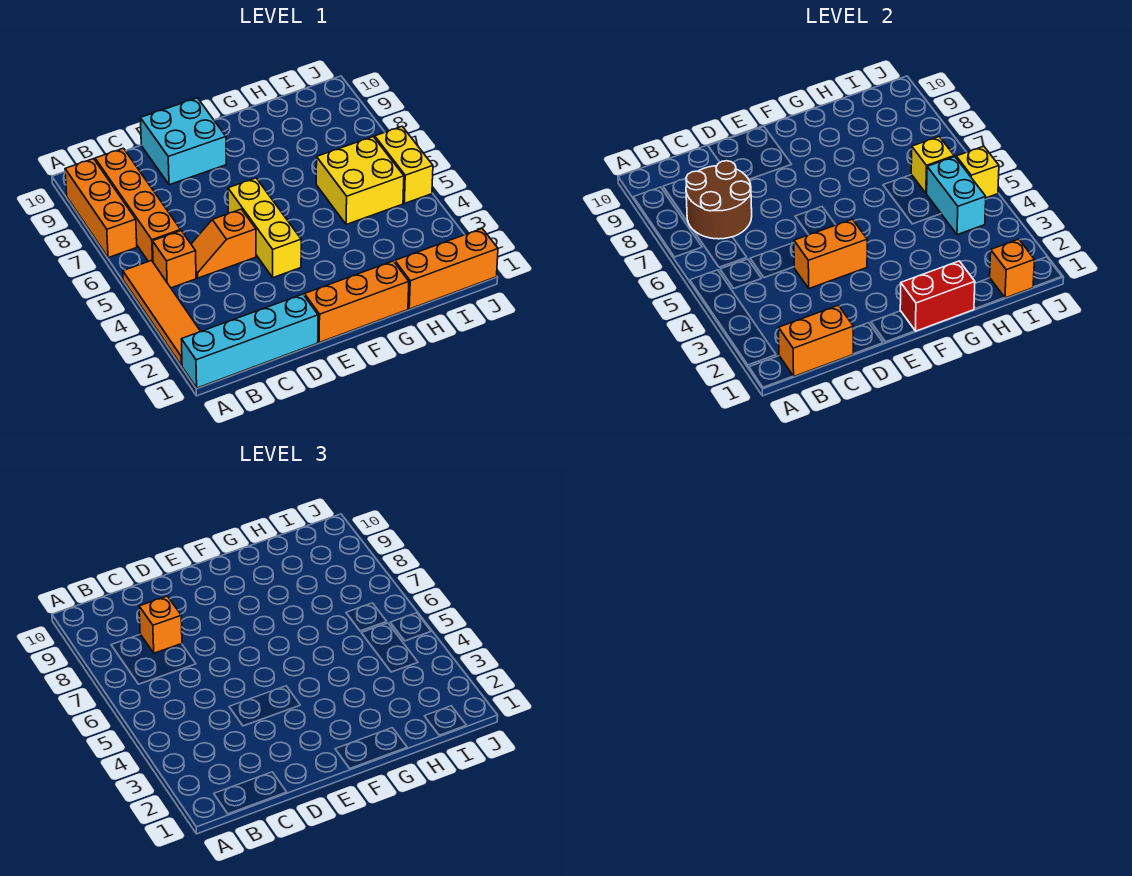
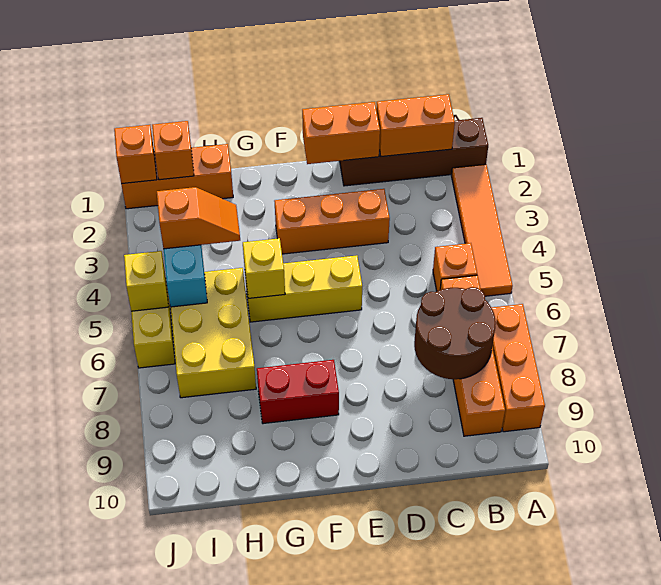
cyan brick A1:D1 level 1 -> brown brick A1:D1 level 1
orange slope C5:D5 level 1 top D -> orange slope H4:I4 level 3 top I
orange brick C8 level 3 -> orange brick J1 level 2
orange brick D4:E4 level 2 -> orange brick D1:E1 level 2
cyan brick D9:E10 level 1 -> none
orange brick E1:G1 level 1 -> orange brick D3:F3 level 1
yellow brick E4:E6 level 1 -> yellow brick E5:G5 level 1
red brick F1:G1 level 2 -> red brick F8:G8 level 1
yellow brick H5:I6 level 1 -> yellow brick H5:I7 level 1
yellow brick I6 level 2 -> yellow brick G5 level 2

